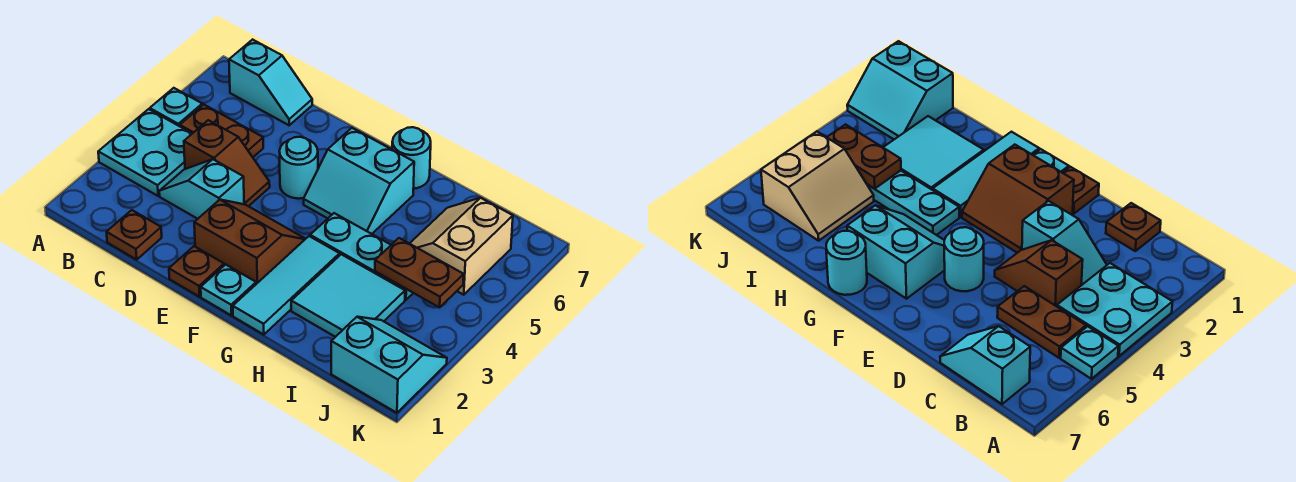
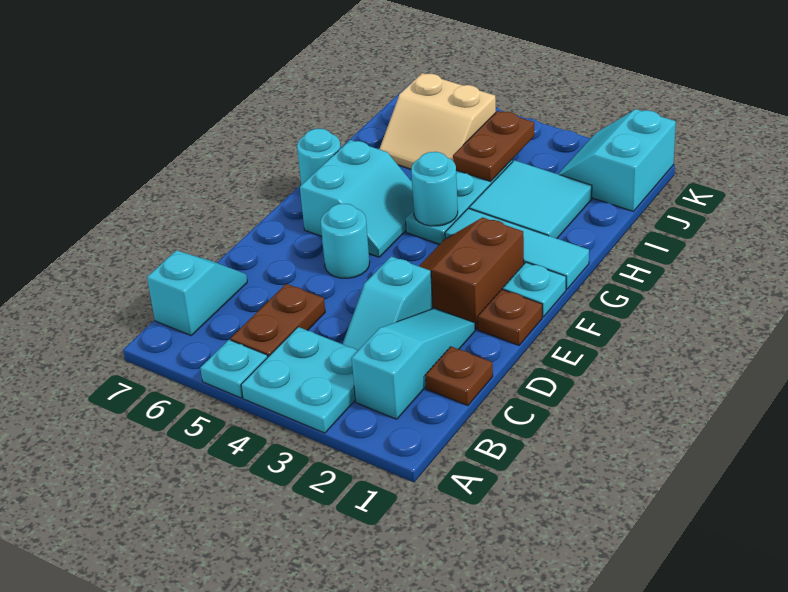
none -> cyan slope B2:D2 level 1 top B
brown slope C4:D4 level 1 top C -> none
none -> cyan round brick G4 level 2

